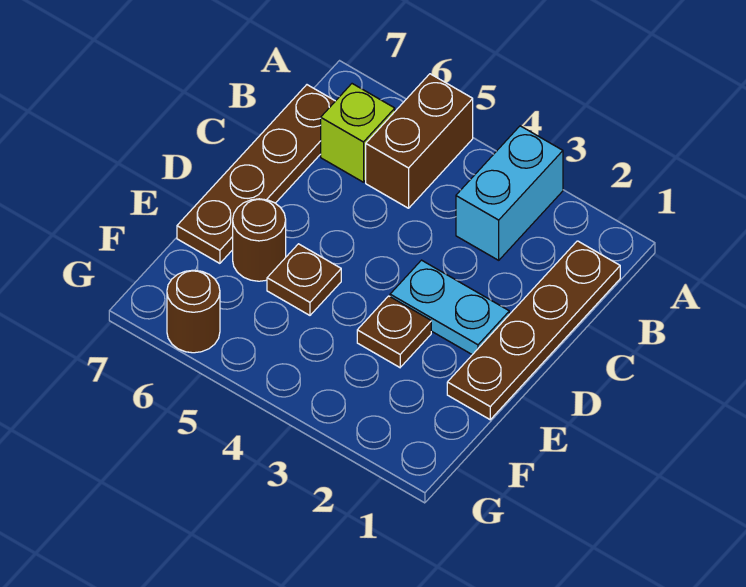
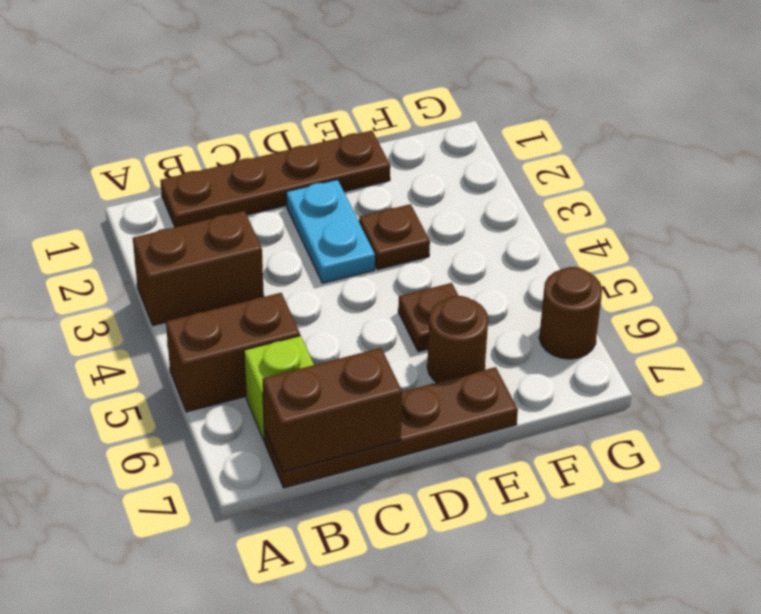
cyan brick A3:B3 level 1 -> brown brick A3:B3 level 1
none -> brown brick B7:C7 level 2

